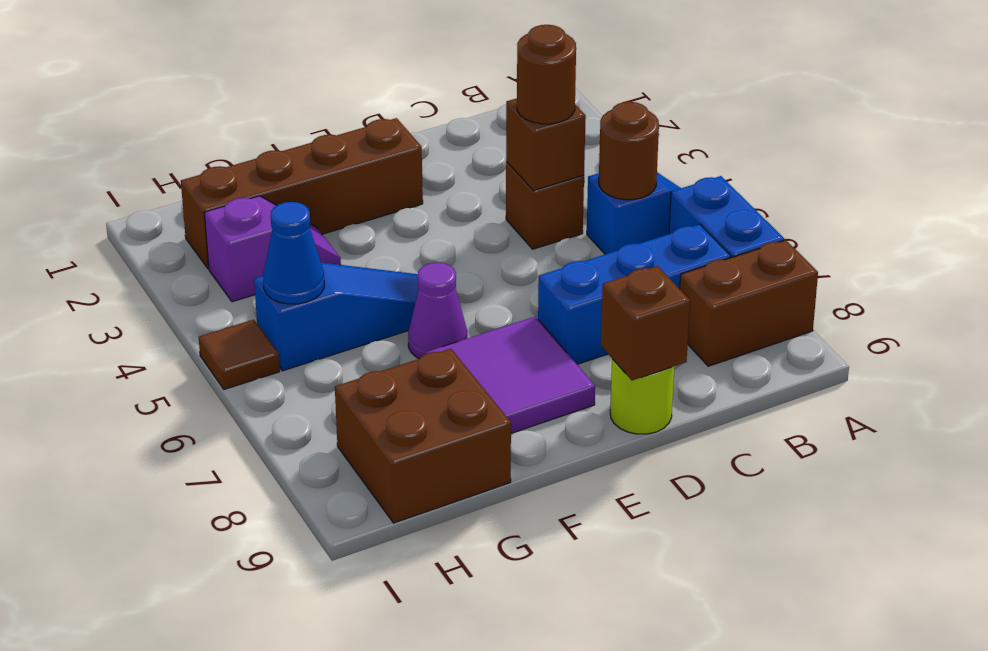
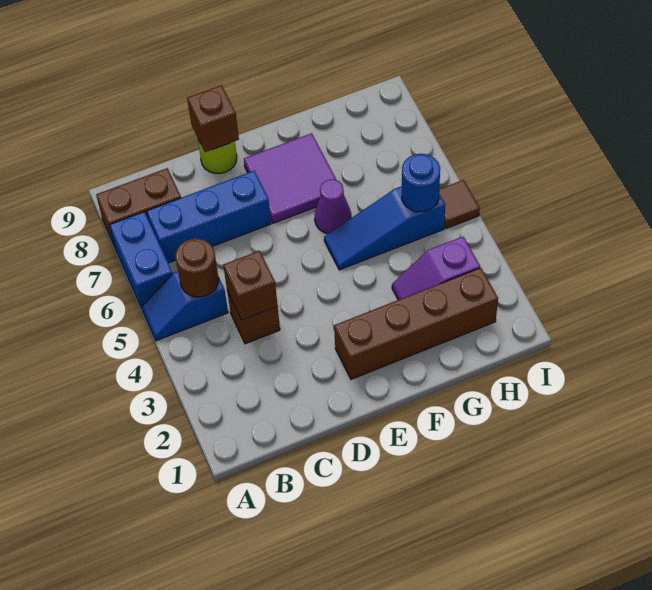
brown round brick C4 level 3 -> none
brown brick G8:H9 level 1 -> none
blue cone H5 level 2 -> blue round brick H5 level 2

